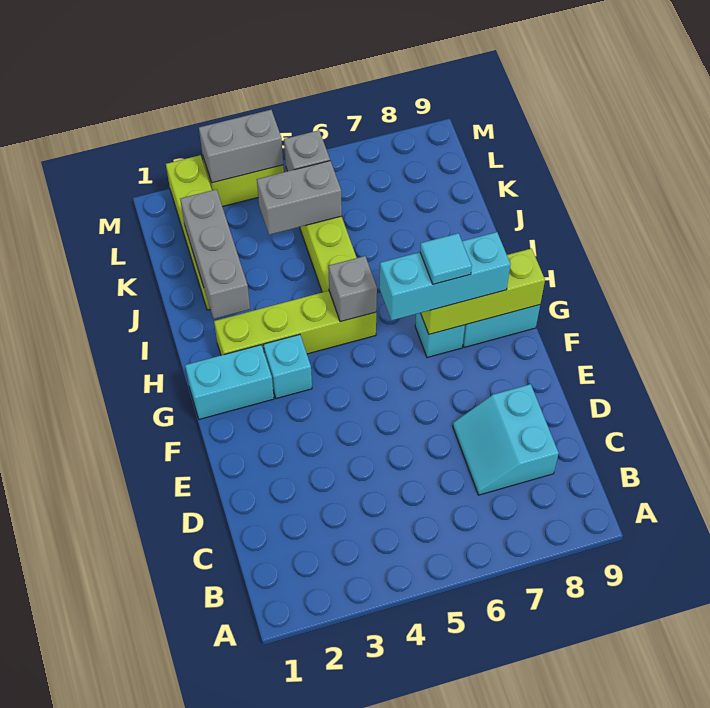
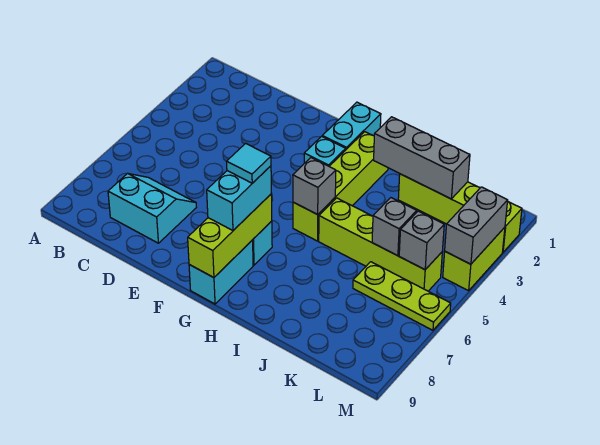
cyan brick G6:G8 level 3 -> cyan brick G7:G8 level 3
grey brick K4:K5 level 2 -> grey brick K5 level 2
none -> lime plate K6:M6 level 1

